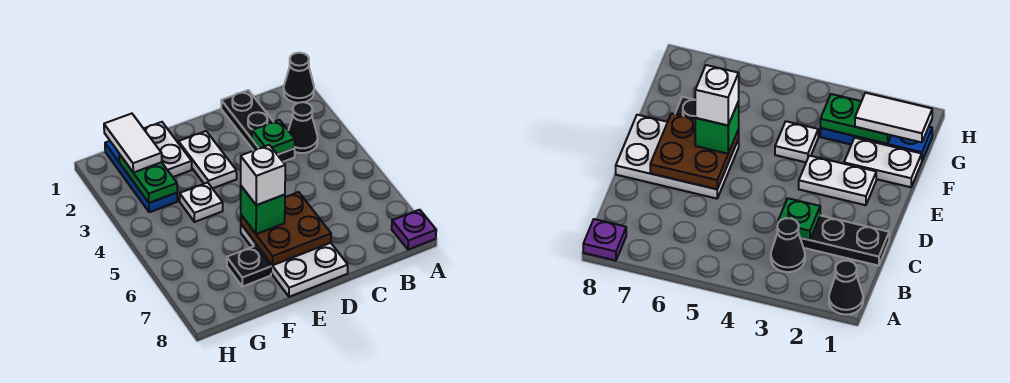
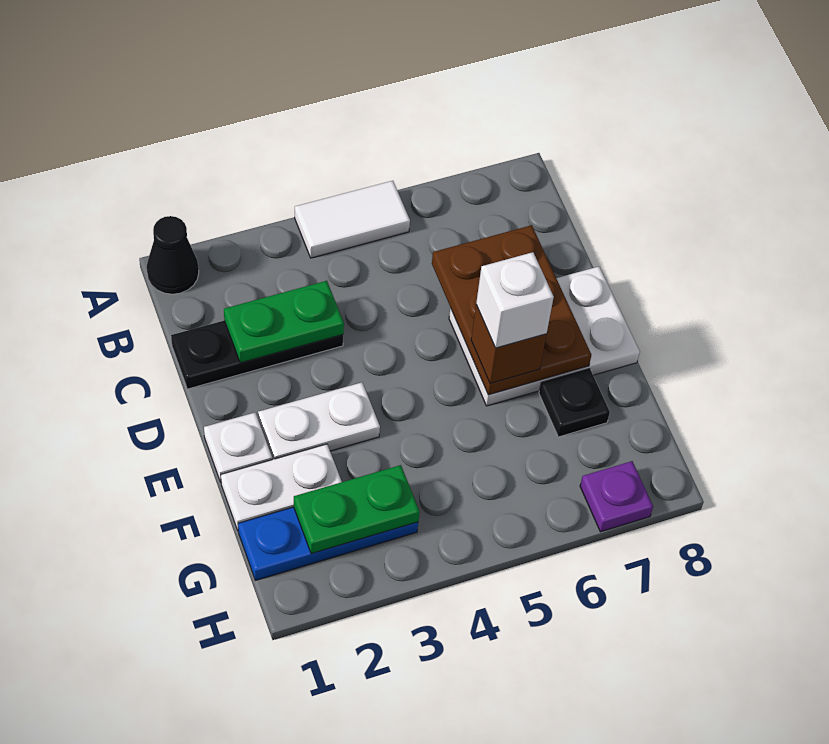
purple plate A8 level 1 -> purple plate H7 level 1
black cone B3 level 1 -> none
green plate C3 level 2 -> green plate C2:C3 level 2
brown plate D6:E7 level 2 -> brown plate C6:E7 level 2
green brick E6 level 3 -> brown brick E6 level 3
white plate F4 level 1 -> white plate E1 level 1
white tile G1:G2 level 3 -> white tile A4:A5 level 1

